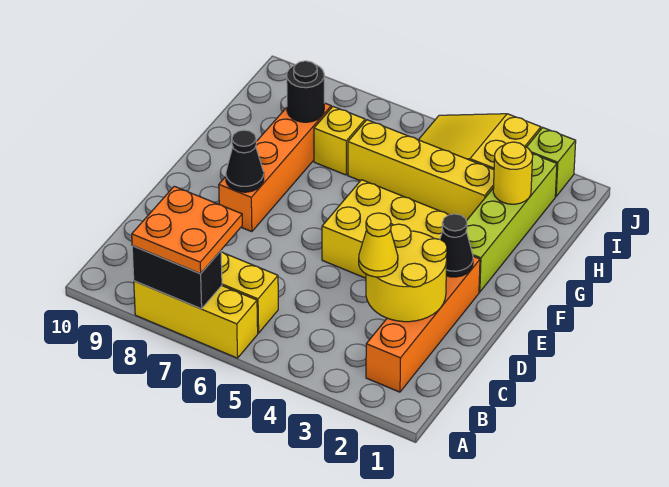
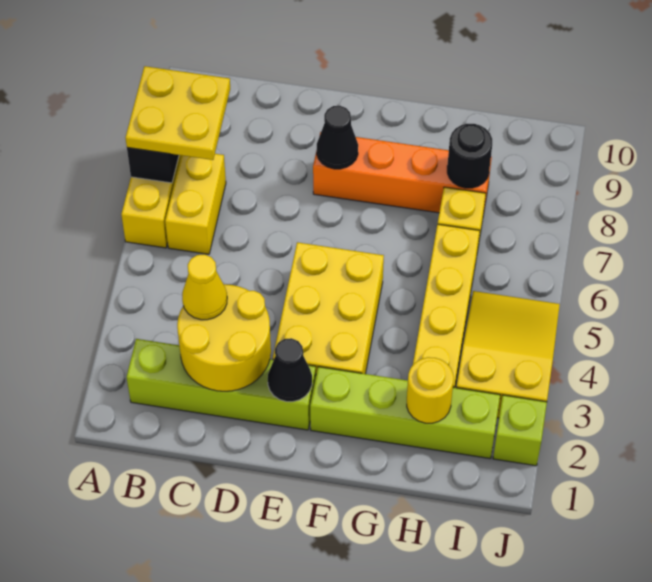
orange plate A7:B8 level 3 -> yellow plate A7:B8 level 3
orange brick B2:E2 level 1 -> lime brick B2:E2 level 1

